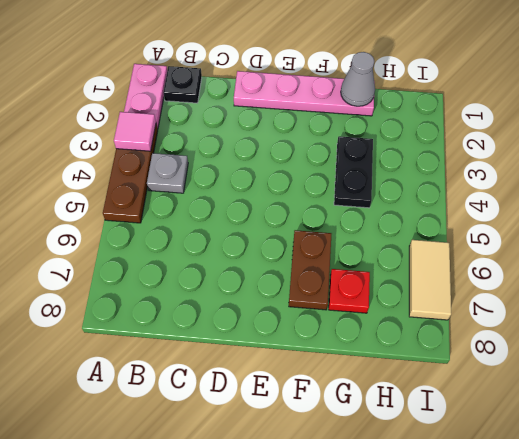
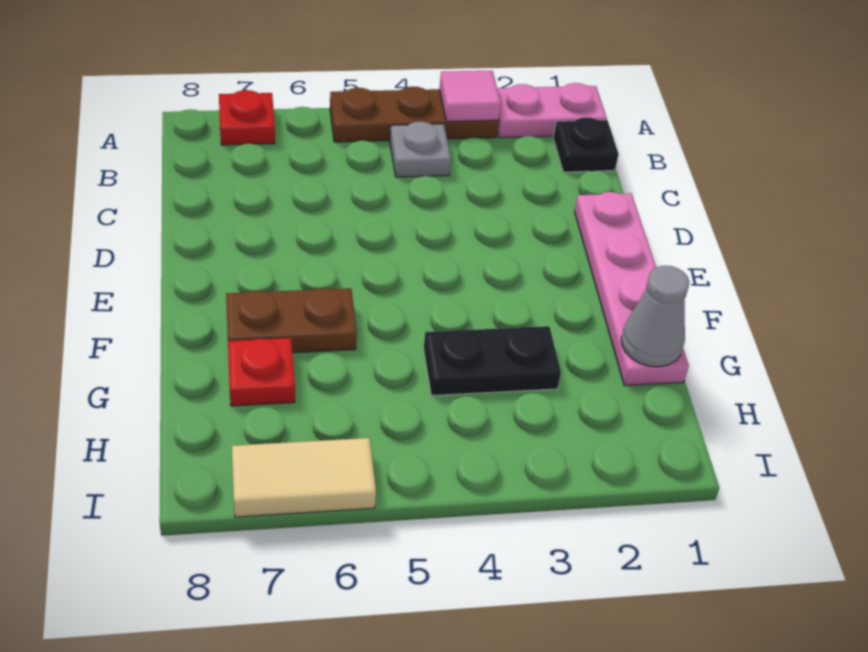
none -> red plate A7 level 1

